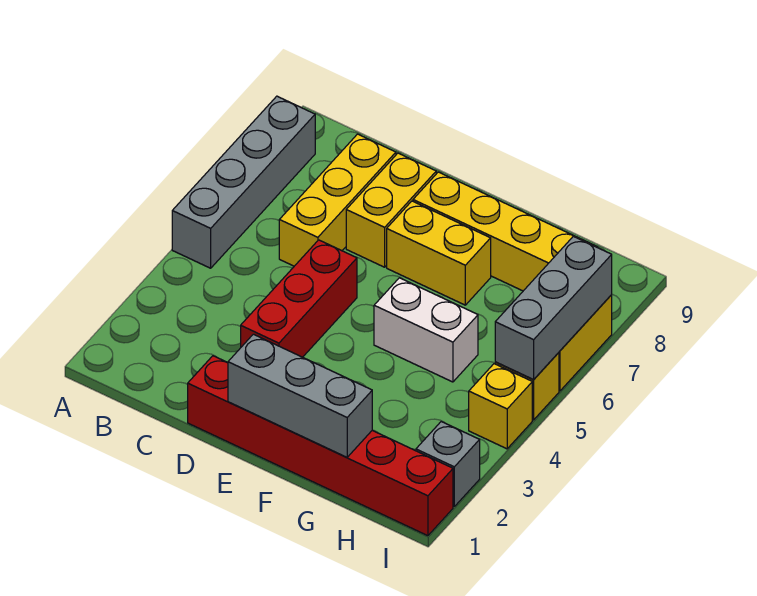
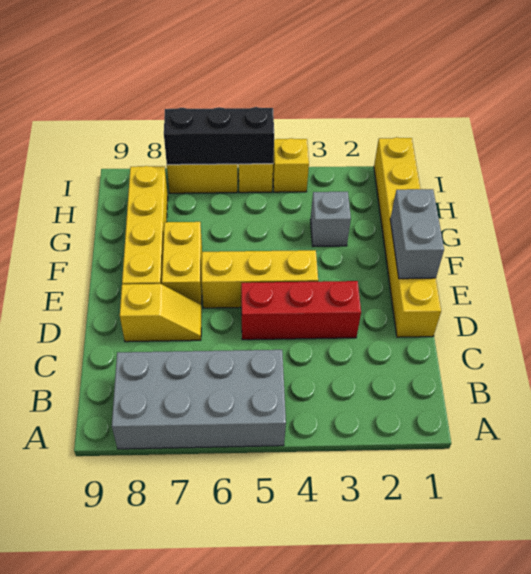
grey brick A5:A8 level 1 -> grey brick A5:B8 level 1
yellow brick C6:C8 level 1 -> yellow brick E4:E6 level 1
red brick D1:I1 level 1 -> yellow brick D1:I1 level 1
yellow brick D7:D8 level 1 -> yellow slope D7:D8 level 1 top 8
grey brick E1:G1 level 2 -> grey brick E1:F1 level 2
white brick F5:G5 level 1 -> none
grey brick I2 level 1 -> grey brick G3 level 1
grey brick I5:I7 level 2 -> black brick I5:I7 level 2

